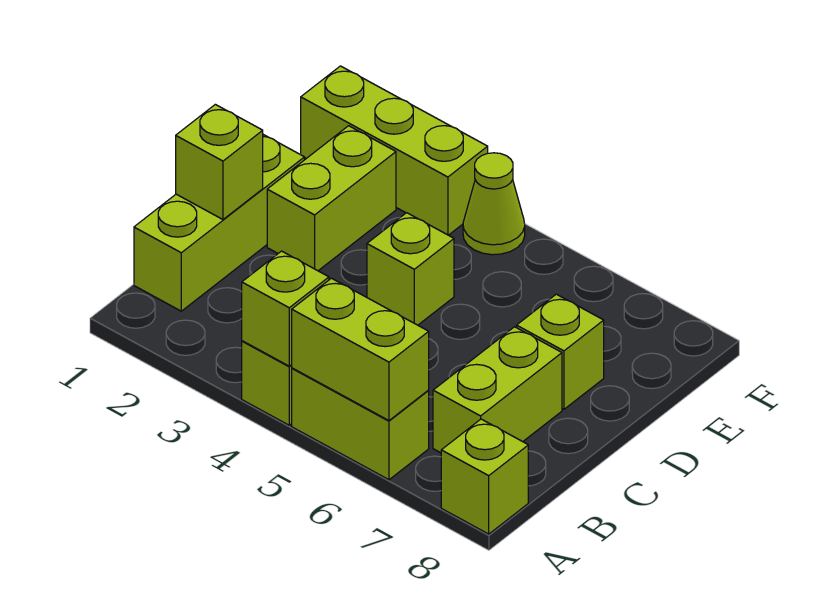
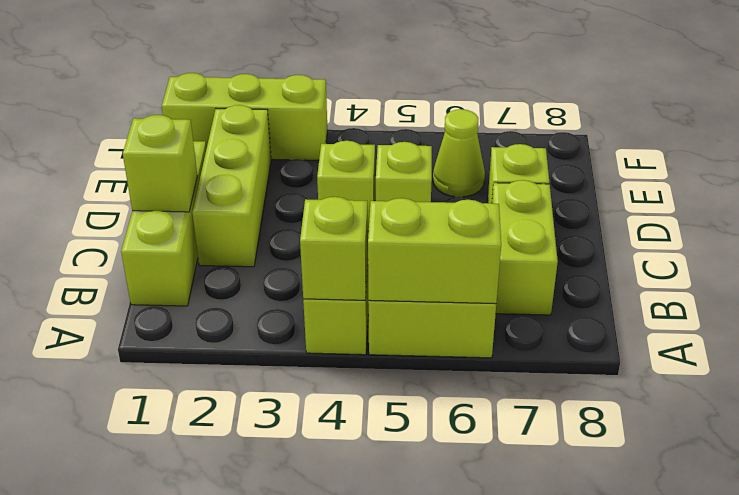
lime brick A8 level 1 -> lime brick D5 level 1
lime brick D2:E2 level 1 -> lime brick C2:E2 level 1
lime cone F4 level 1 -> lime cone E6 level 1

